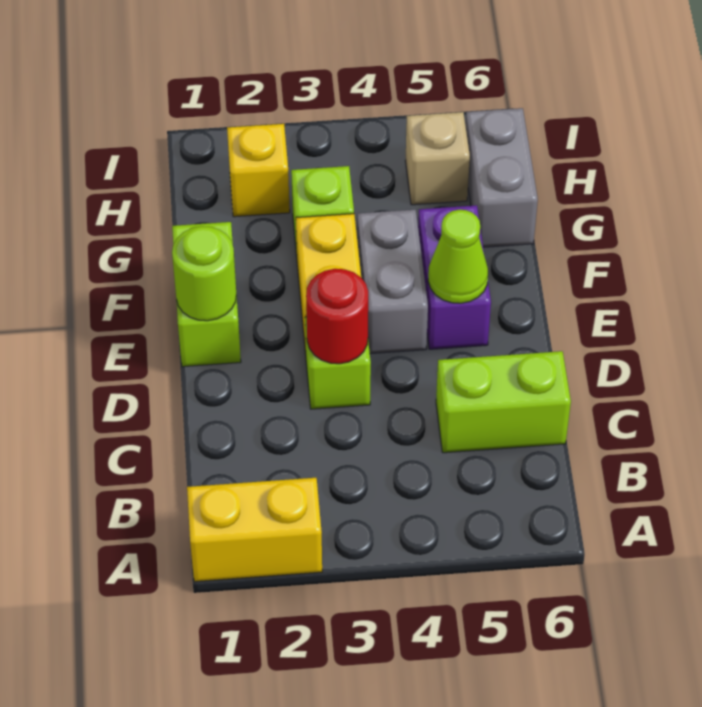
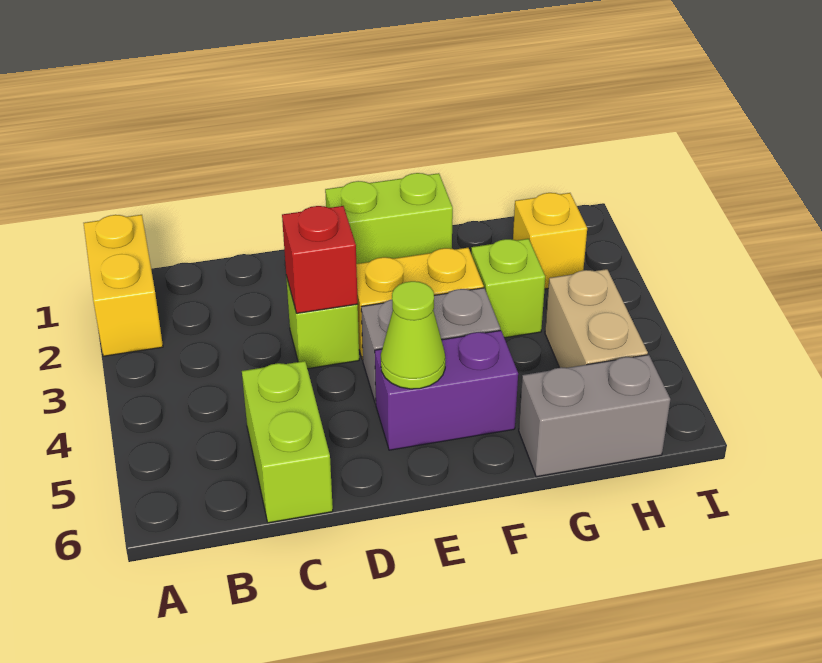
red round brick D3 level 2 -> red brick D3 level 2
lime round brick E1 level 2 -> none
tan brick H5 level 1 -> tan brick H4:H5 level 1

